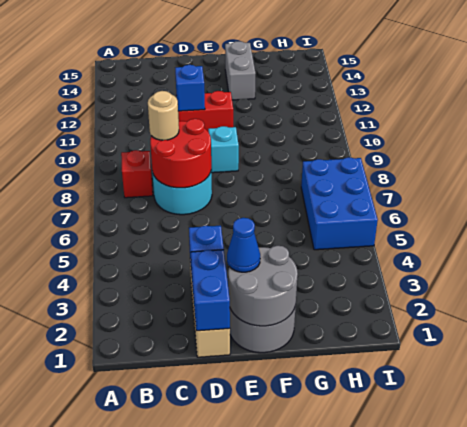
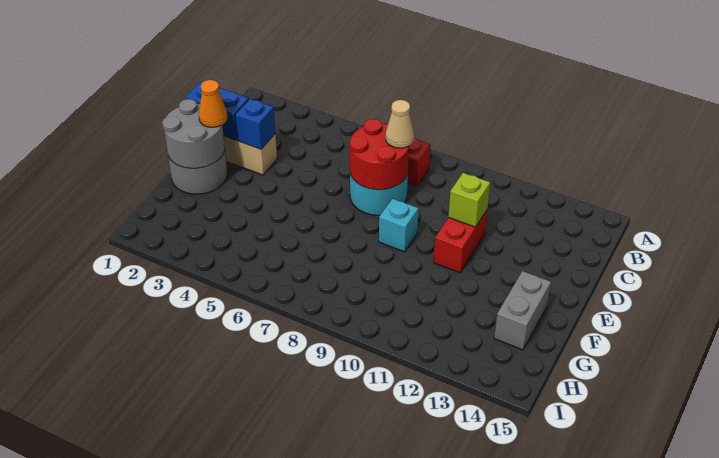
tan round brick C8 level 3 -> tan cone C8 level 3
blue brick D11 level 2 -> lime brick D11 level 2
blue cone E2 level 3 -> orange cone E2 level 3
grey brick F13:F14 level 1 -> grey brick F14:G14 level 1
blue brick H5:I7 level 1 -> none

